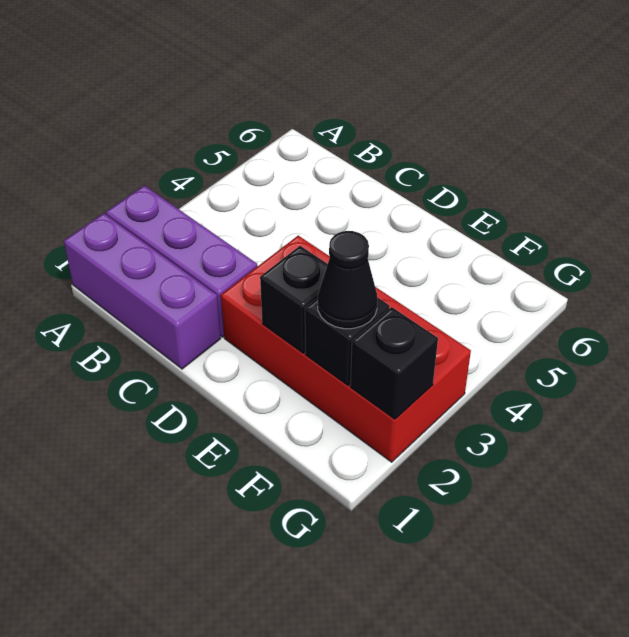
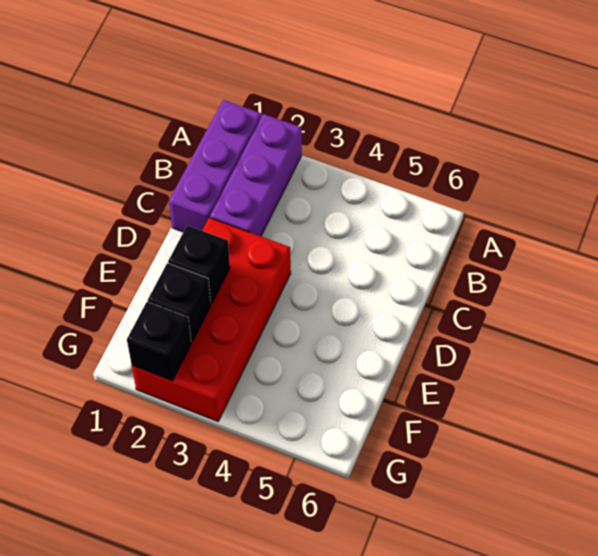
black cone F2 level 3 -> none

